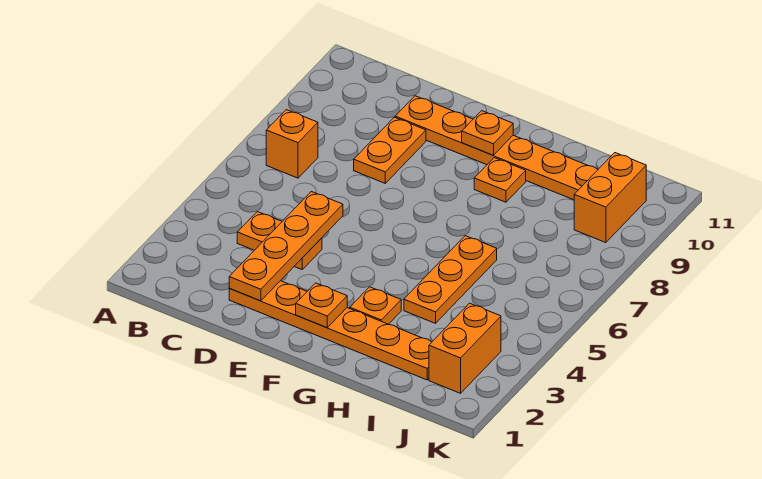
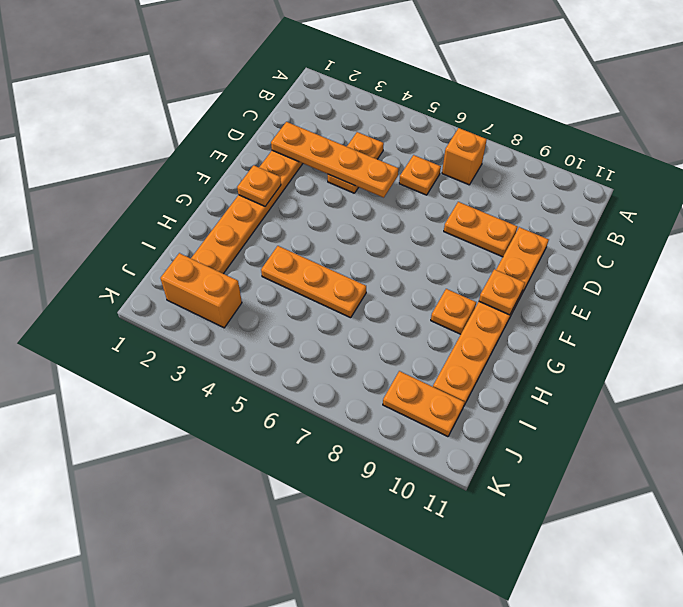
orange plate G3 level 1 -> orange plate C6 level 1
orange brick J9:J10 level 1 -> orange plate J9:J10 level 1

